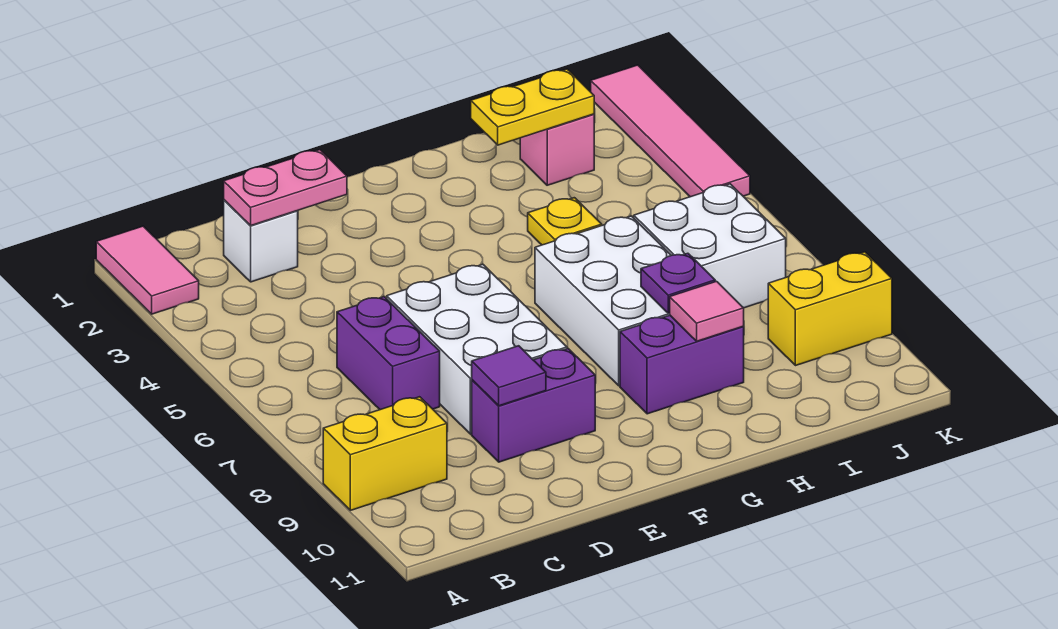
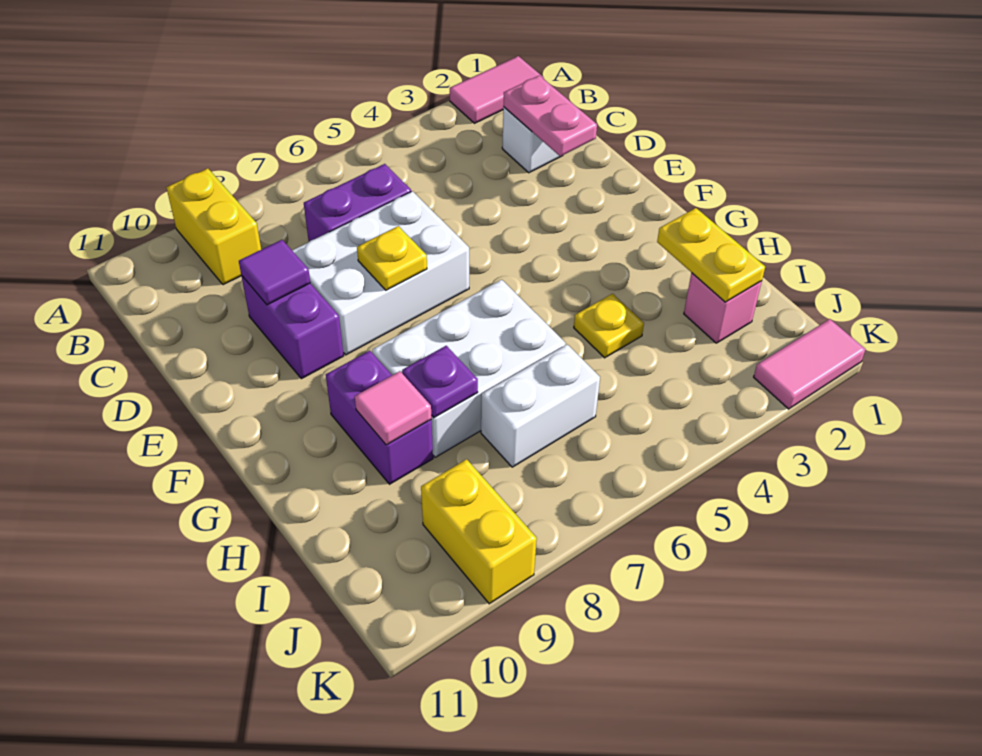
none -> yellow plate E7 level 2
white brick I6:J7 level 1 -> white brick I6:I7 level 1
pink tile K1:K4 level 1 -> pink tile K1:K2 level 1

